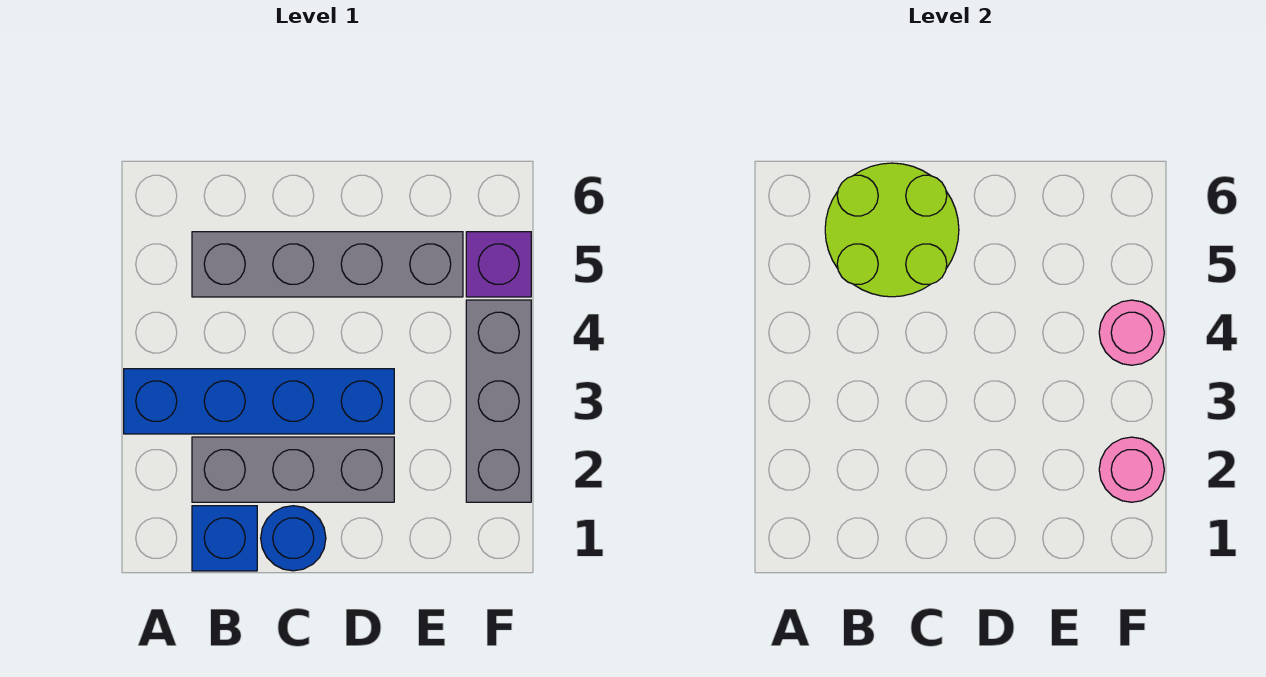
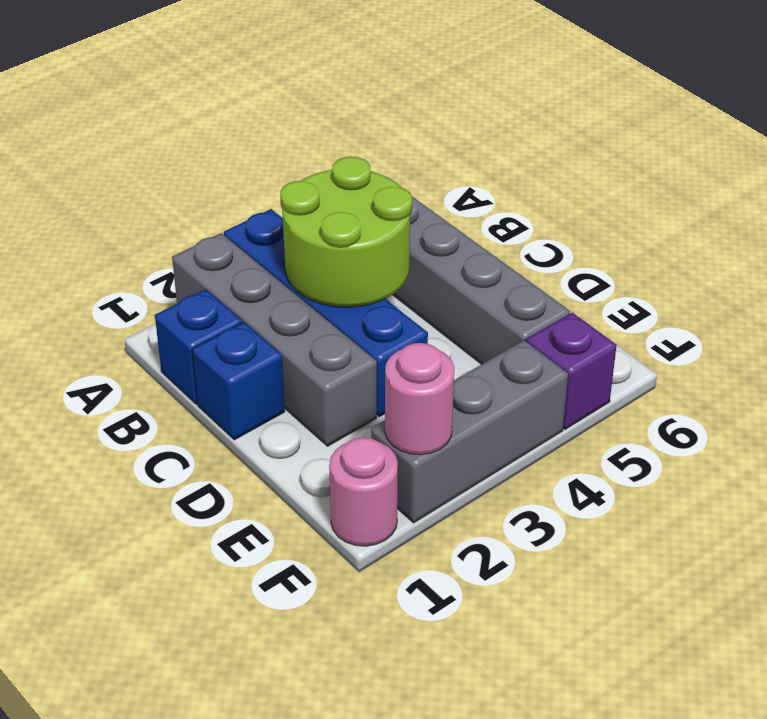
grey brick B2:D2 level 1 -> grey brick A2:D2 level 1
lime round brick B5:C6 level 2 -> lime round brick B3:C4 level 2
blue round brick C1 level 1 -> blue brick C1 level 1
pink round brick F4 level 2 -> pink round brick F1 level 1

